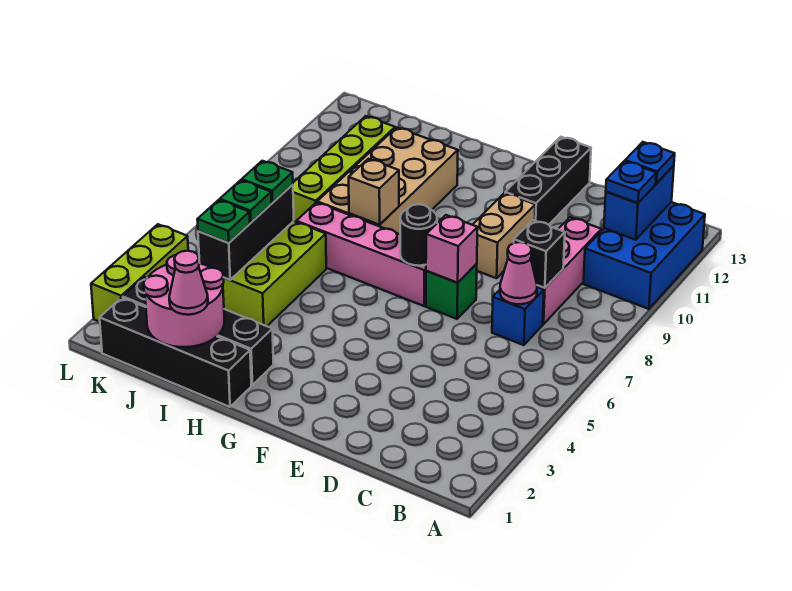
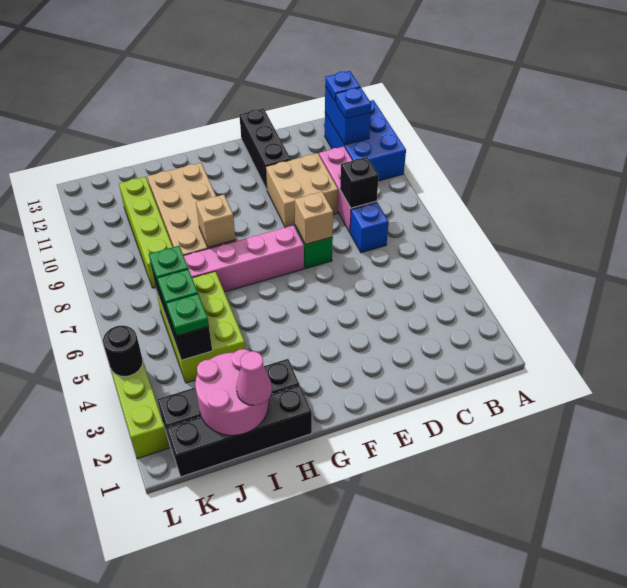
pink cone C7 level 2 -> none
pink brick E7 level 2 -> tan brick E7 level 2
tan brick E9:E10 level 1 -> tan brick D9:E10 level 1
black round brick F7 level 2 -> black round brick L4 level 2

